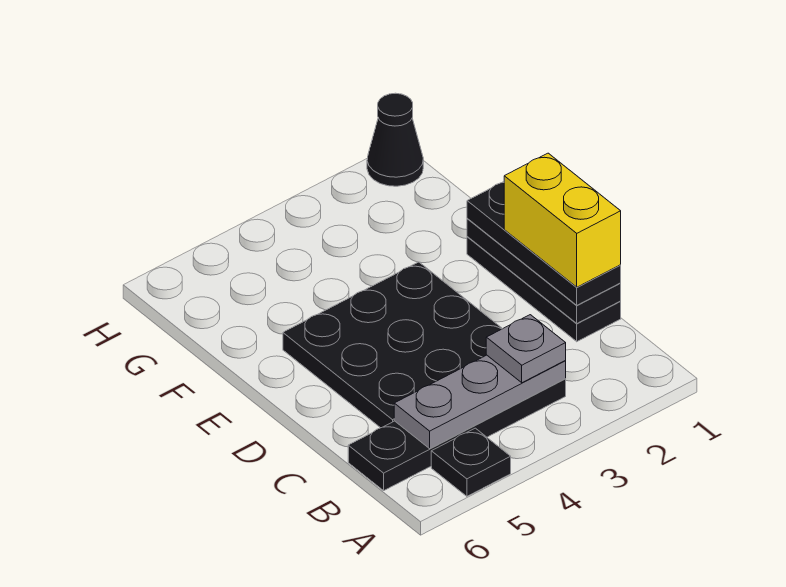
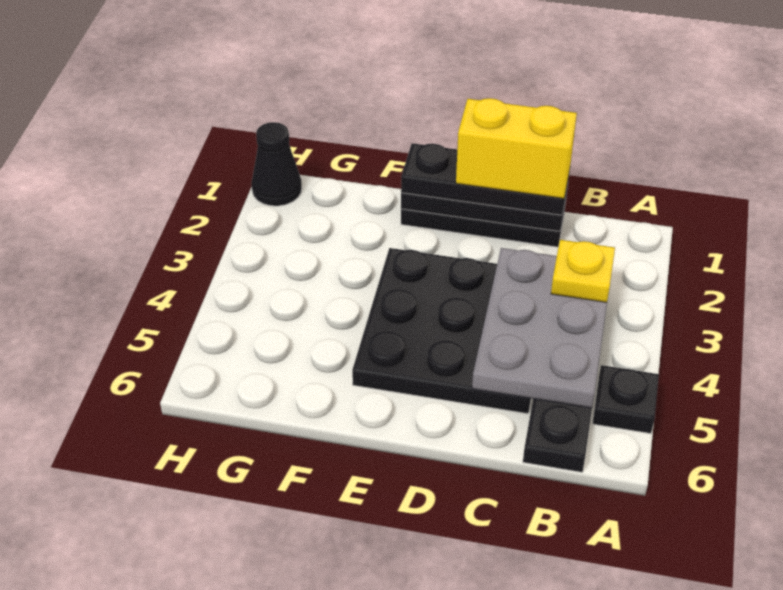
grey plate B3:B5 level 2 -> grey plate B3:C5 level 2
grey plate B3 level 3 -> yellow plate B3 level 3

